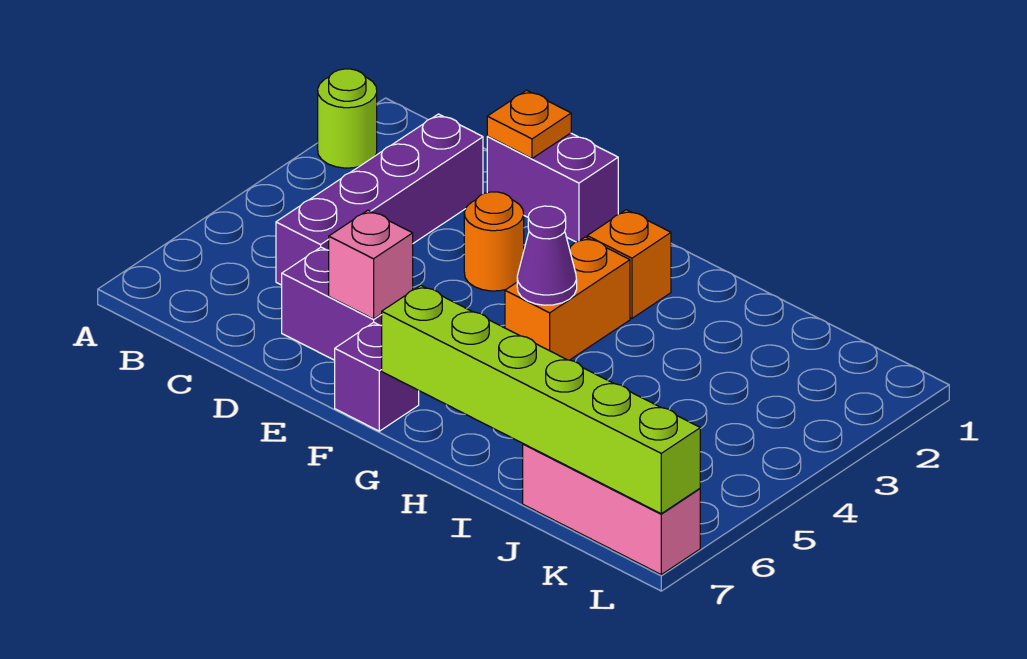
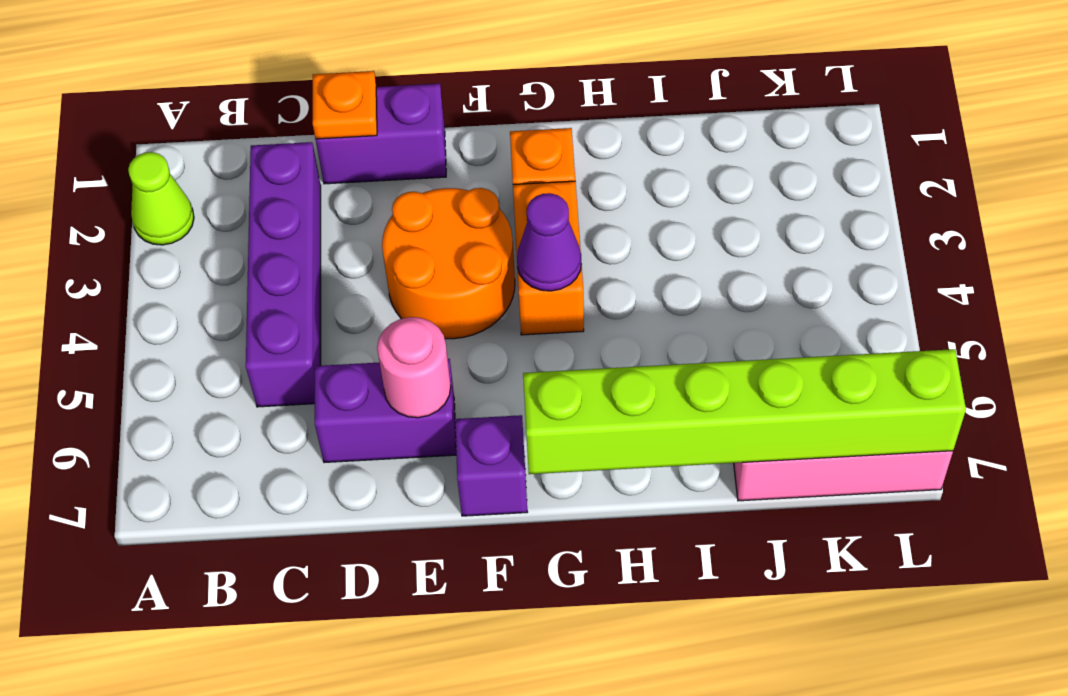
lime round brick A2 level 1 -> lime cone A2 level 1
orange round brick E3 level 1 -> orange round brick E3:F4 level 1
pink brick E6 level 2 -> pink round brick E6 level 2

